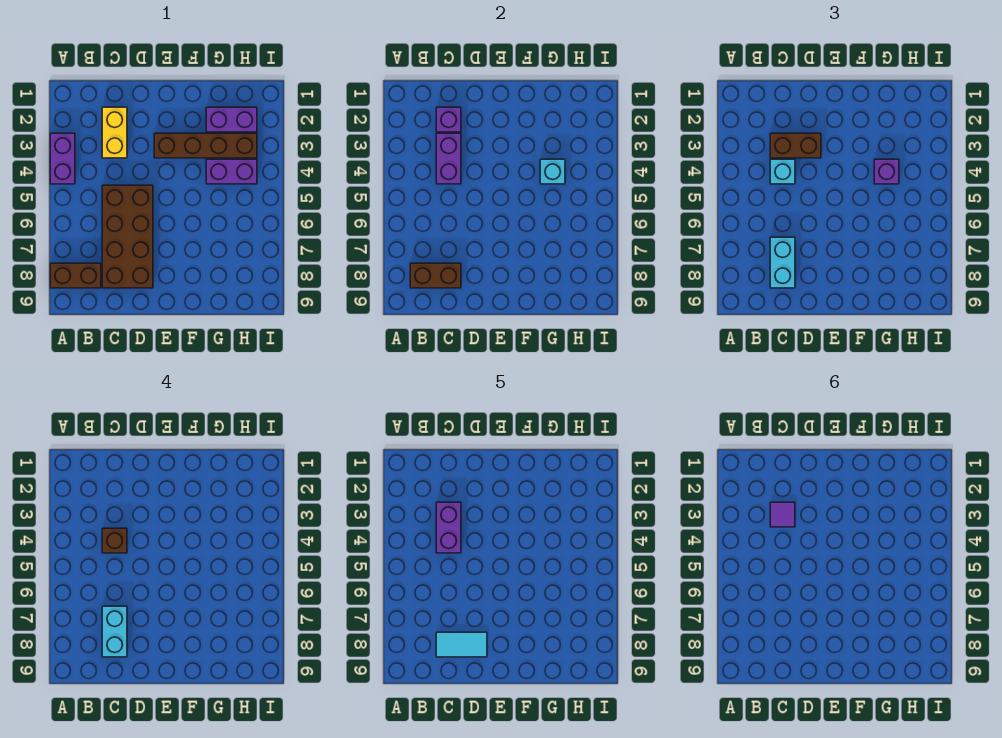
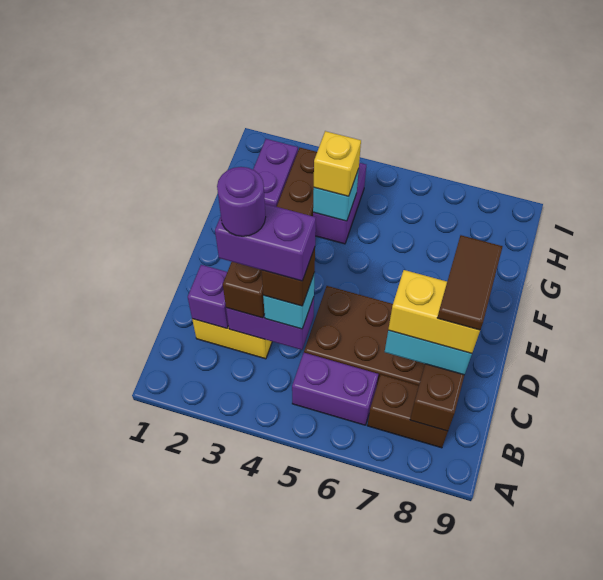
purple brick A3:A4 level 1 -> purple brick B5:B6 level 1
brown brick A8:B8 level 1 -> brown brick B7:B8 level 1
purple tile C3 level 6 -> purple round brick C3 level 6
cyan brick C7:C8 level 4 -> yellow brick C7:C8 level 4
cyan tile C8:D8 level 5 -> brown tile C8:D8 level 5
purple brick G4 level 3 -> yellow brick G4 level 3

